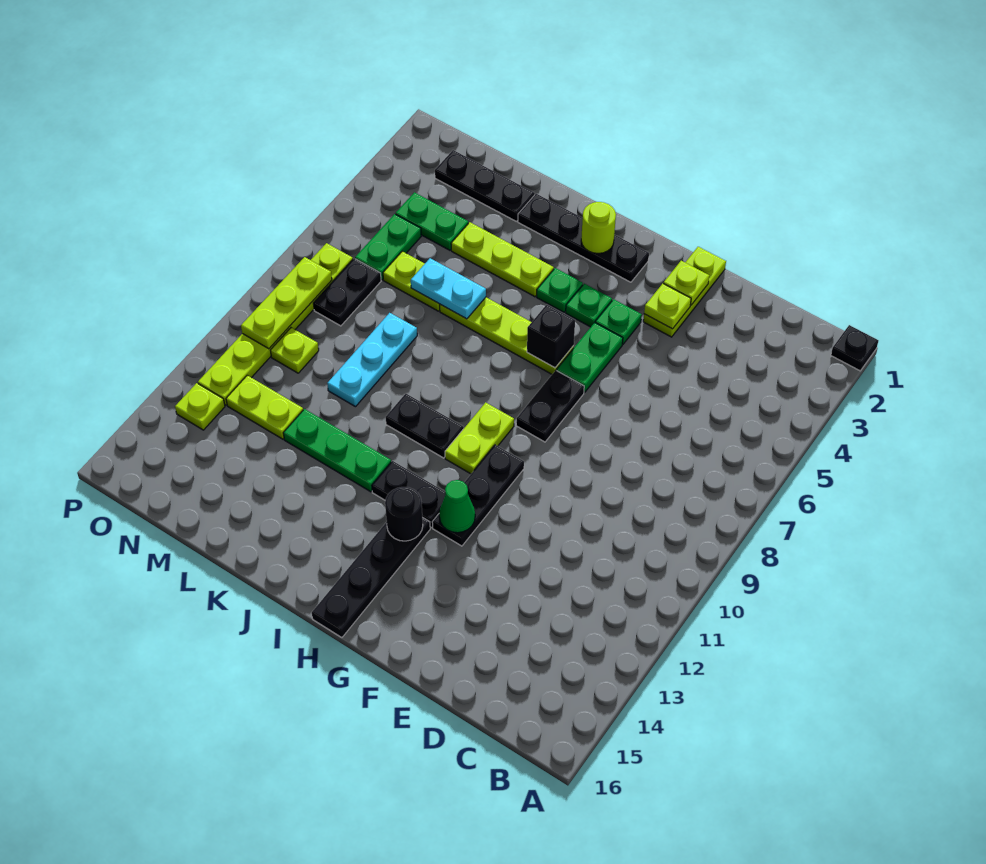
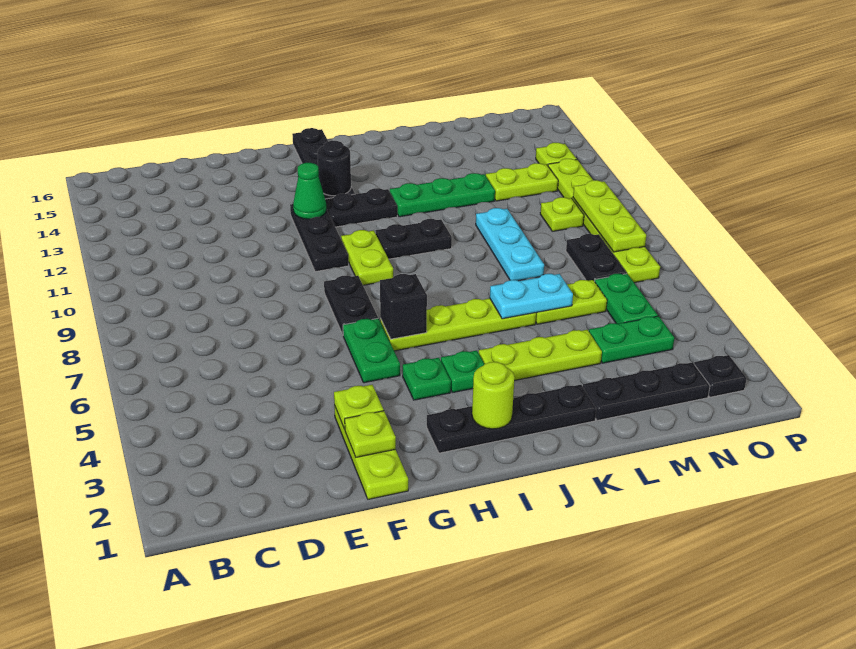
black plate A1 level 1 -> black plate O2 level 1
green plate G4 level 1 -> none

